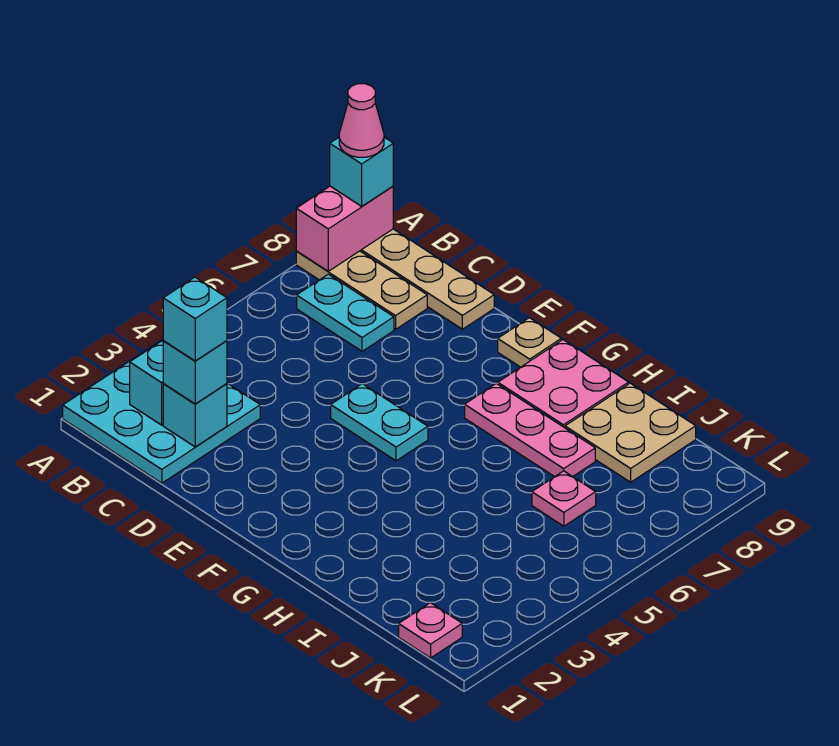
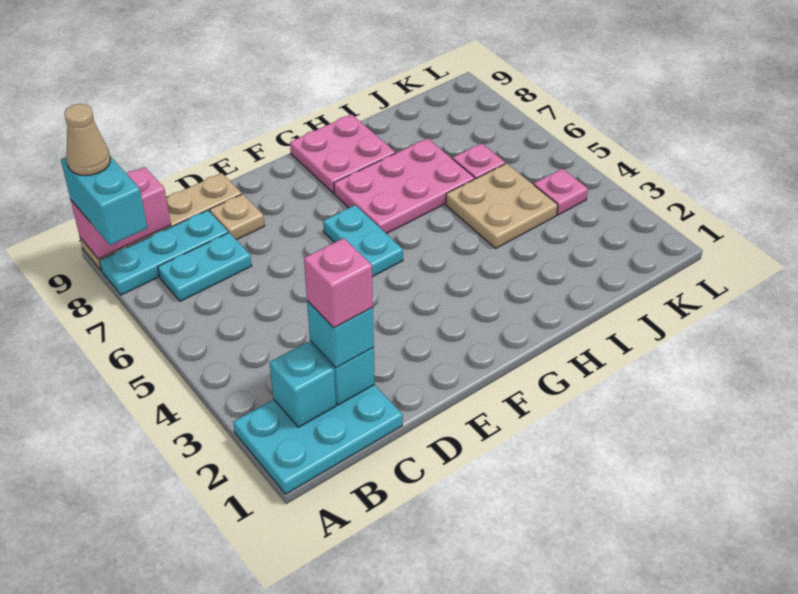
cyan plate A1:C3 level 1 -> cyan plate A1:C2 level 1
tan plate A8:C8 level 1 -> cyan plate A8:C8 level 1
pink brick A8:A9 level 2 -> pink brick A9:B9 level 2
cyan brick A9 level 3 -> cyan brick A8:A9 level 3
pink cone A9 level 4 -> tan cone A9 level 4
cyan brick C2 level 4 -> pink brick C2 level 4
cyan plate E5:F5 level 1 -> cyan plate F5:F6 level 1
tan plate F9 level 1 -> tan plate D8 level 1
pink plate G7:I7 level 1 -> pink plate G6:I7 level 1
tan plate I8:J9 level 1 -> tan plate I4:J5 level 1
pink plate K1 level 1 -> pink plate K4 level 1

